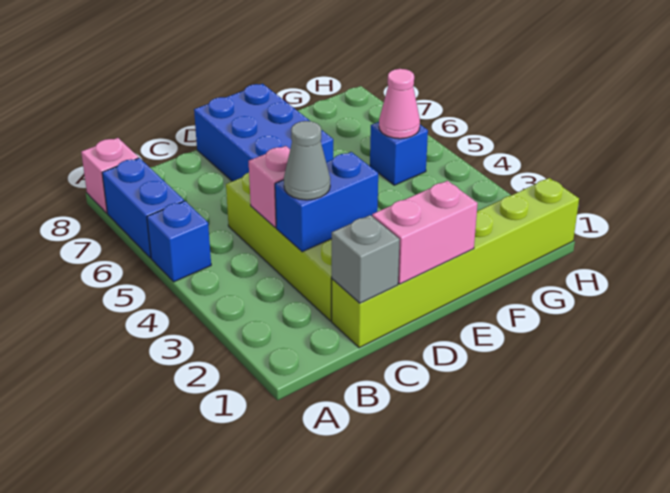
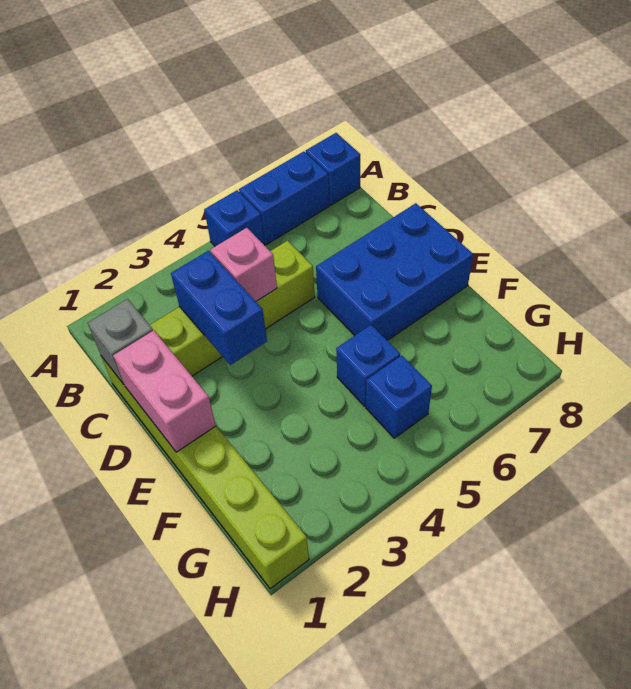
pink brick A8 level 1 -> blue brick A8 level 1
grey cone C3 level 3 -> none
none -> blue brick F5 level 1
pink cone G5 level 2 -> none

